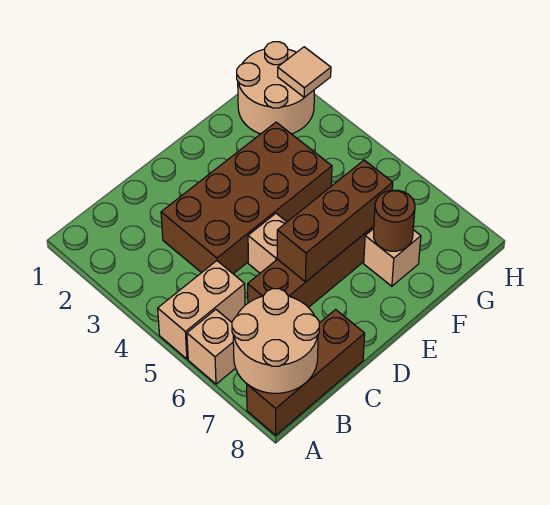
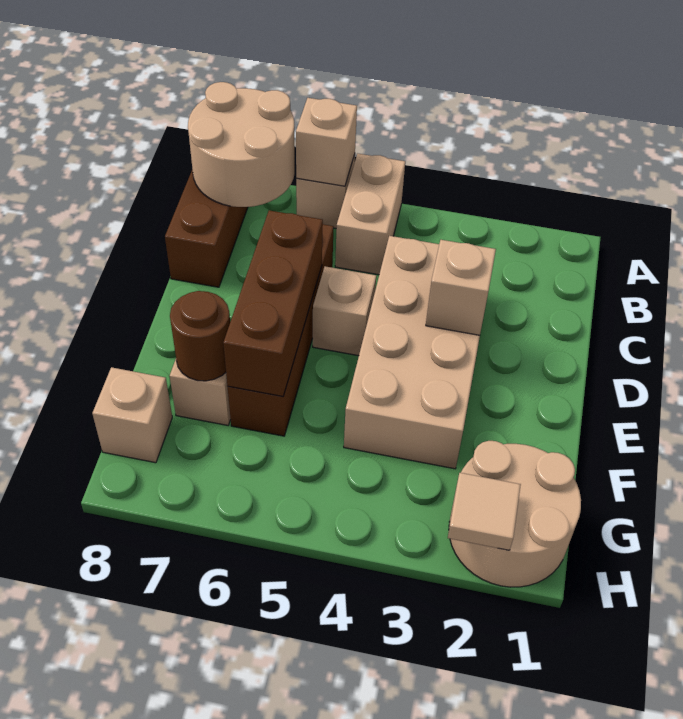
none -> tan brick A6 level 2
brown brick C3:F4 level 1 -> tan brick C3:F4 level 1
none -> tan brick D3 level 2
none -> tan brick G8 level 1

